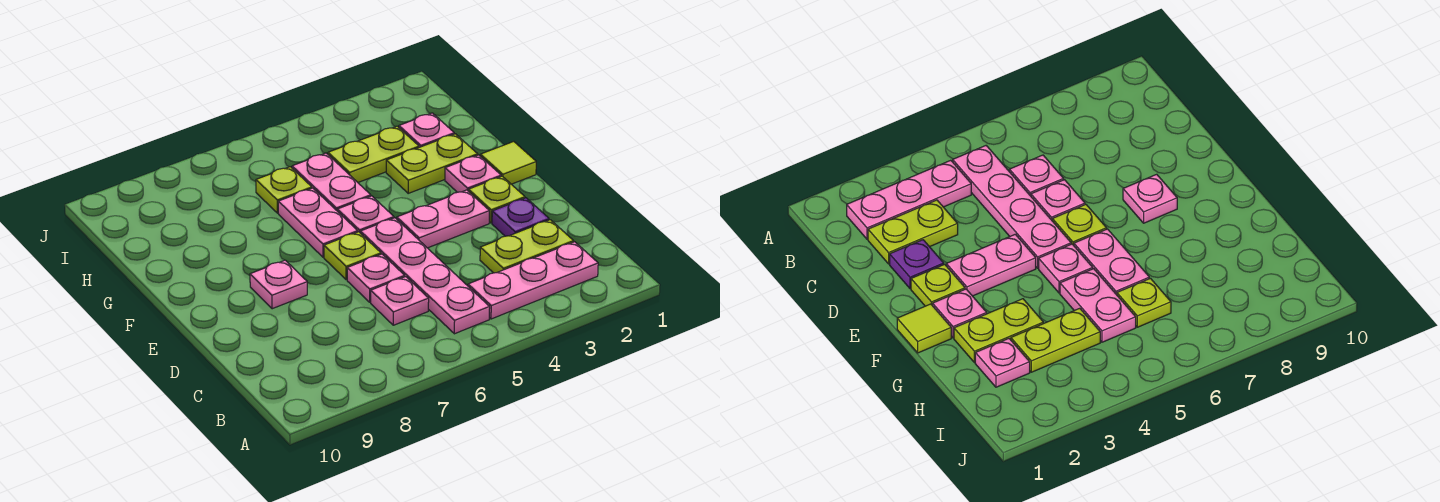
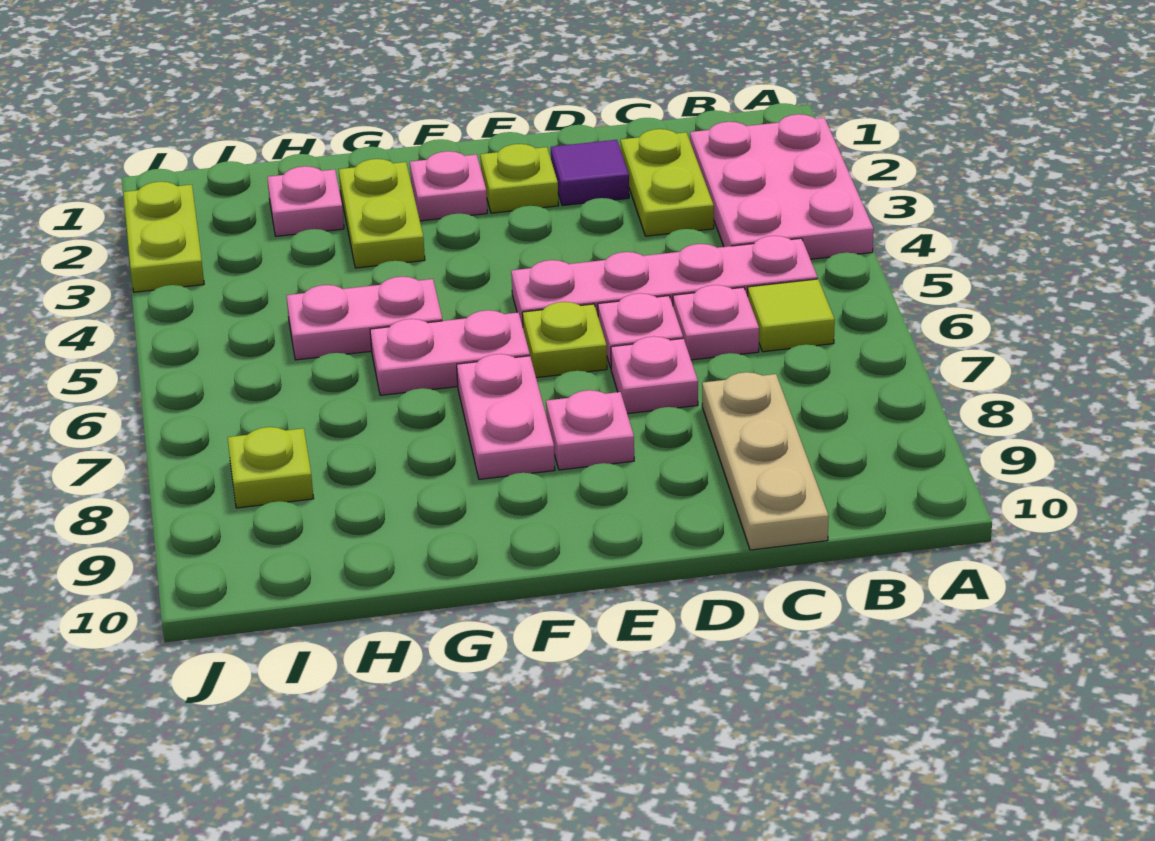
pink plate B2:B4 level 1 -> pink plate A2:B4 level 1
none -> tan plate C8:C10 level 1
purple plate D2 level 1 -> purple tile D2 level 1
pink plate E3:E4 level 1 -> pink plate F7:F8 level 1
lime tile F1 level 1 -> lime tile B6 level 1
pink plate F5 level 1 -> pink plate D7 level 1
lime plate H3:H4 level 1 -> lime plate J2:J3 level 1
lime plate H6 level 1 -> lime plate I8 level 1

